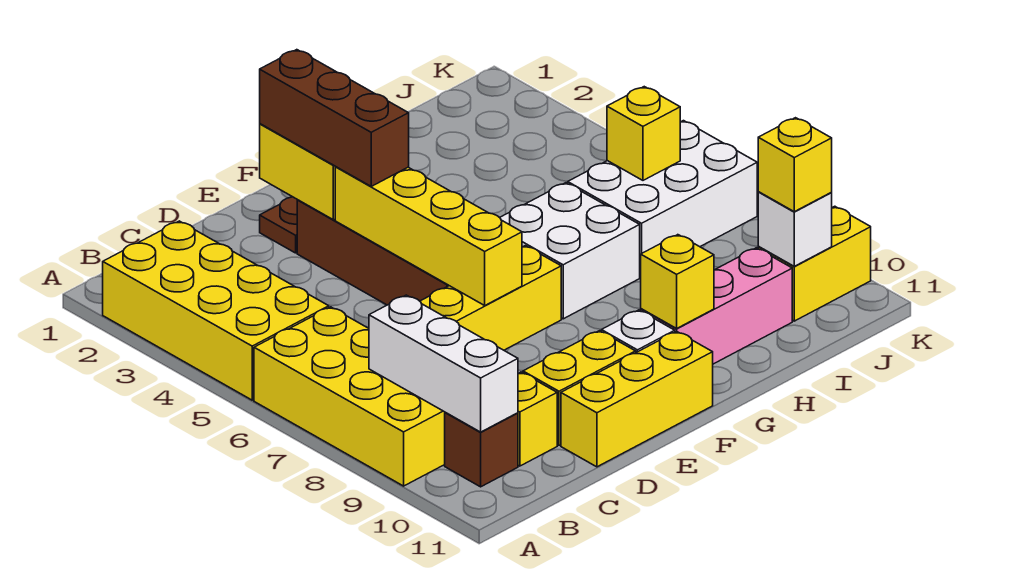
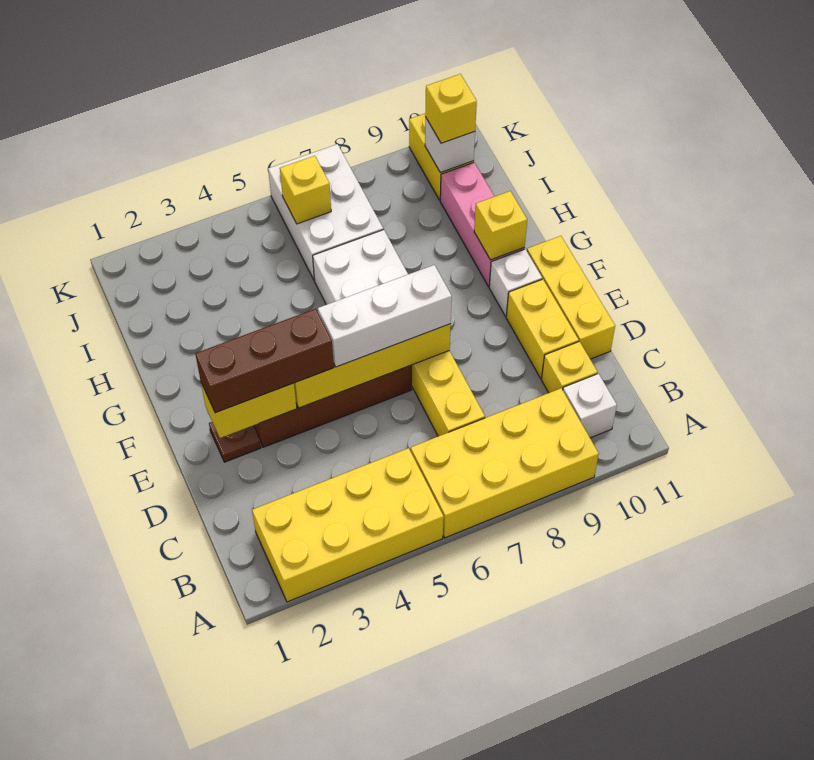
white brick B8:B10 level 2 -> white brick E5:E7 level 3
brown brick B10 level 1 -> white brick B10 level 1

